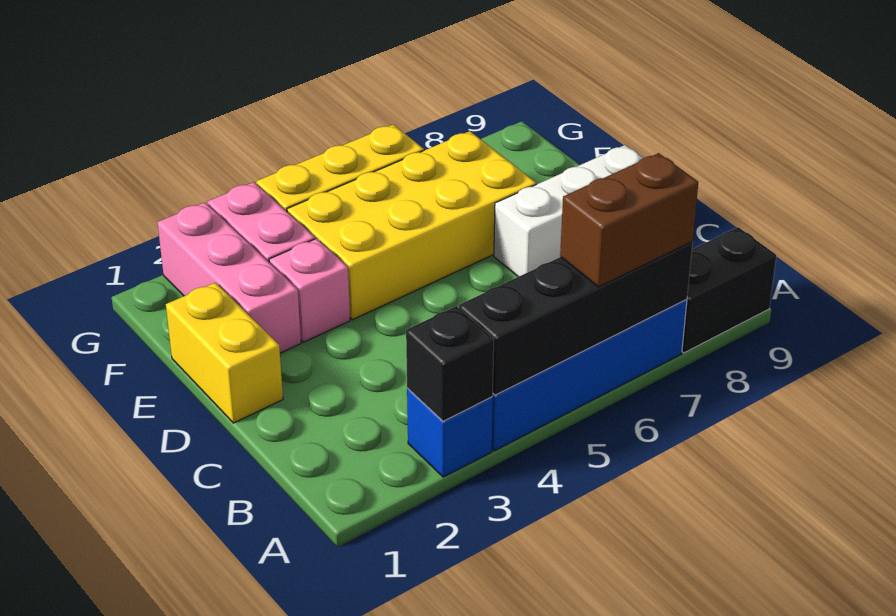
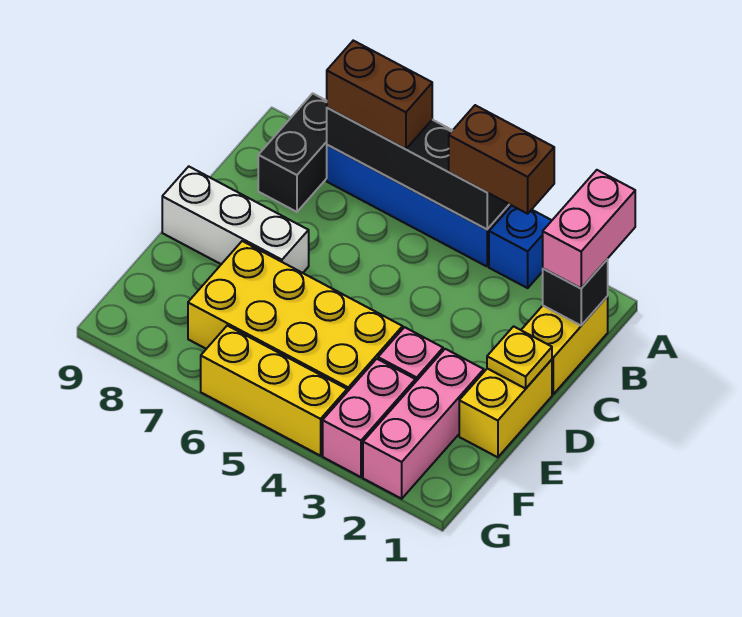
none -> pink brick A1:B1 level 3
black brick A3 level 2 -> black brick B1 level 2
none -> brown brick A3:A4 level 3
black brick A8:A9 level 1 -> black brick A8:B8 level 1
none -> yellow brick B1:C1 level 1
none -> yellow plate D1 level 2

